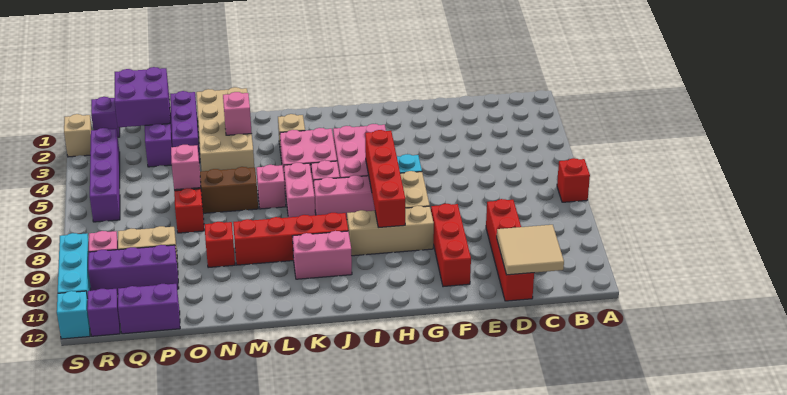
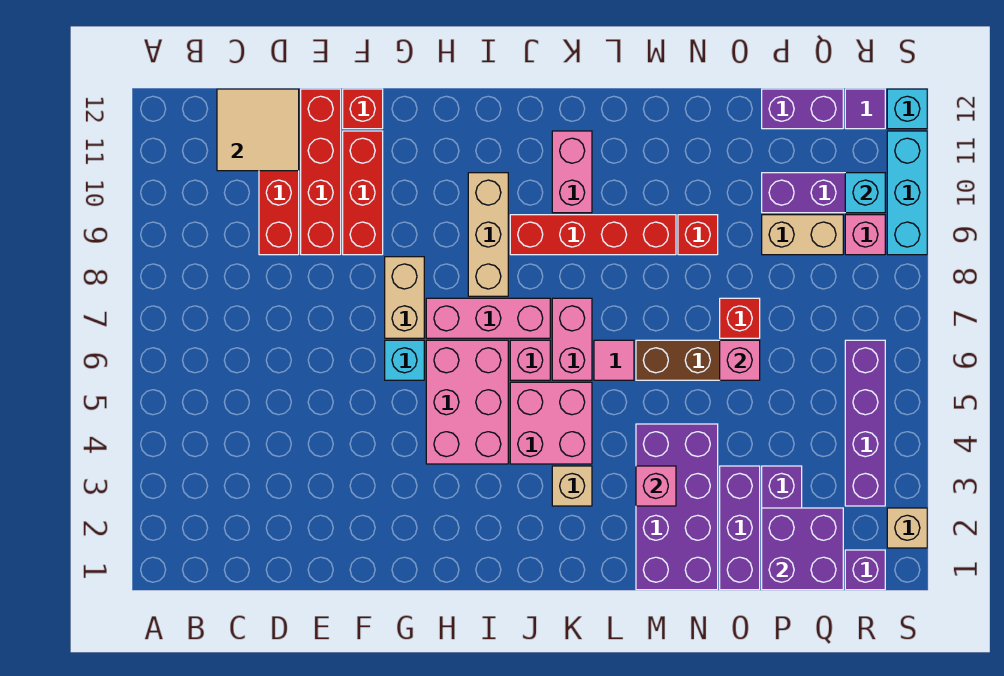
red brick A7 level 1 -> red brick F12 level 1
tan brick G9:I9 level 1 -> tan brick I8:I10 level 1
red brick H6:H9 level 2 -> red brick E9:E12 level 1
pink brick J10:K10 level 1 -> pink brick K10:K11 level 1
pink brick L6 level 1 -> pink tile L6 level 1
tan brick M1:N4 level 1 -> purple brick M1:N4 level 1
none -> cyan brick R10 level 2
purple brick R12 level 1 -> purple tile R12 level 1

